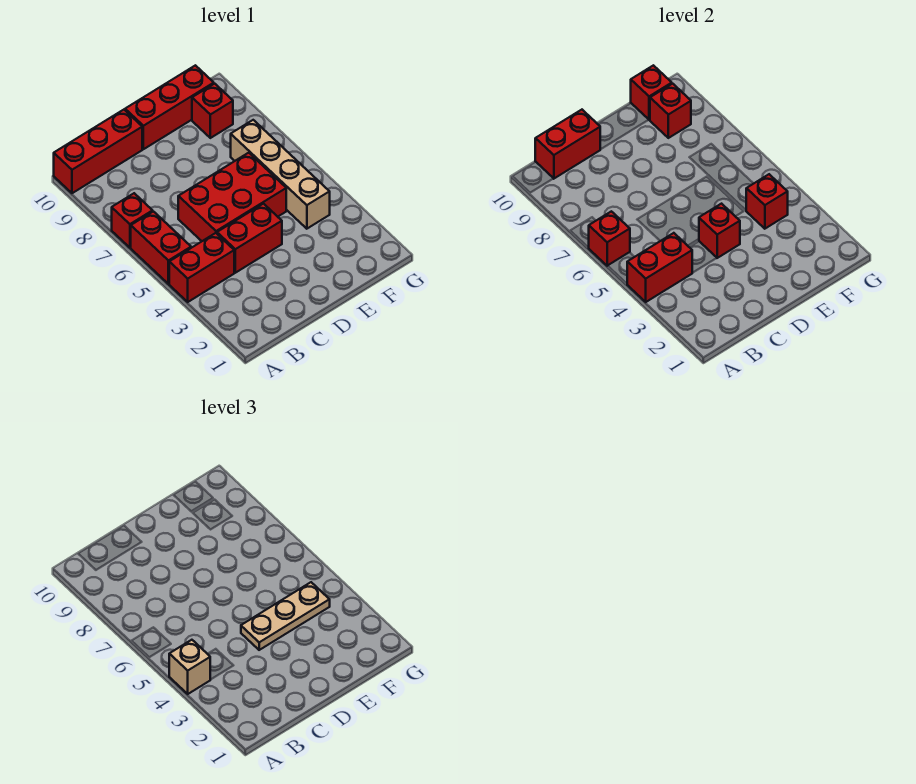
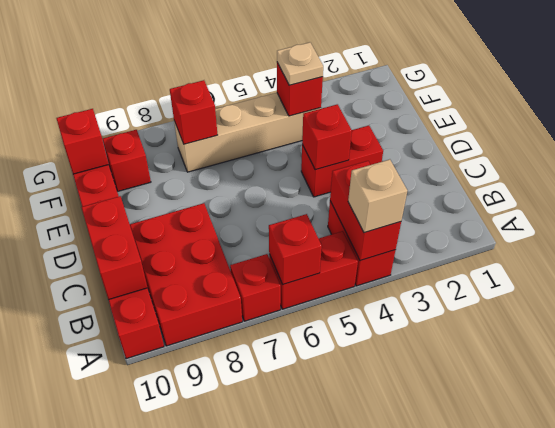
red brick C4:D4 level 1 -> red brick D3:D4 level 1
red brick C5:E6 level 1 -> red brick A8:C9 level 1
tan plate D4:F4 level 3 -> tan plate F4 level 3
red brick F9 level 2 -> red brick F7 level 2

